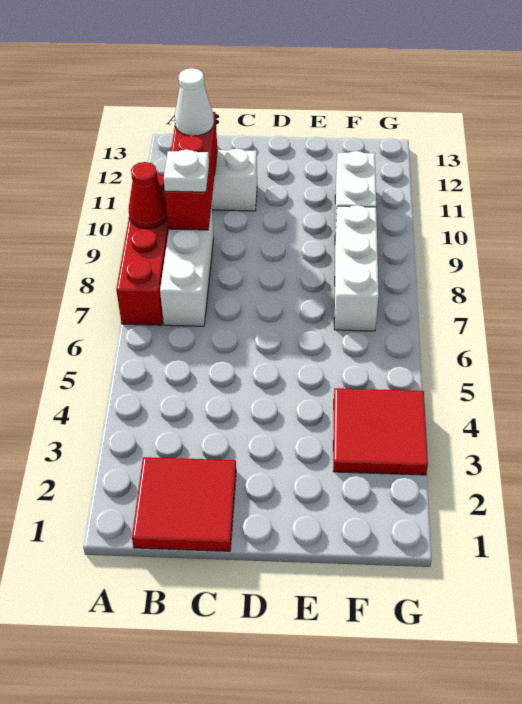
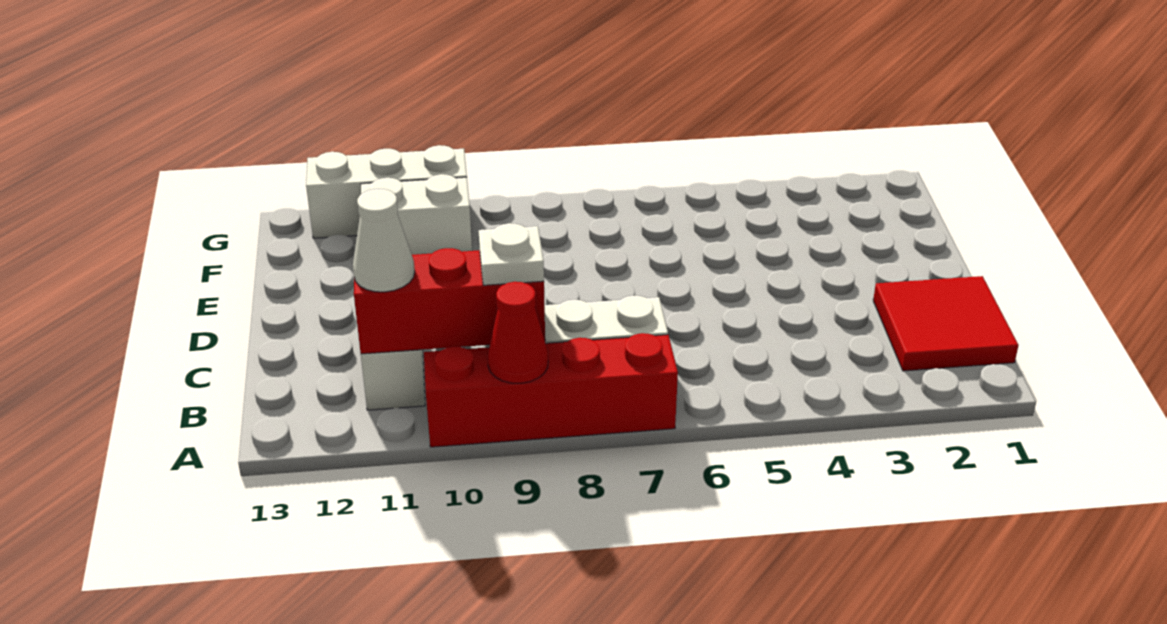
red tile F3:G4 level 1 -> none
white brick F7:F9 level 1 -> white brick G10:G12 level 1

